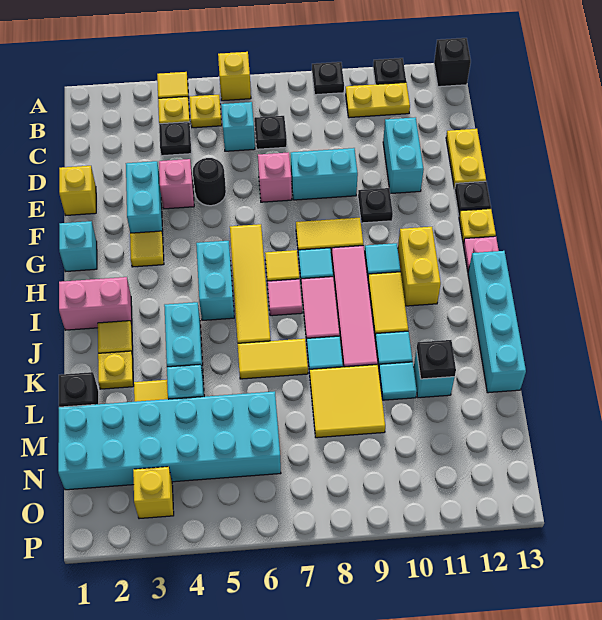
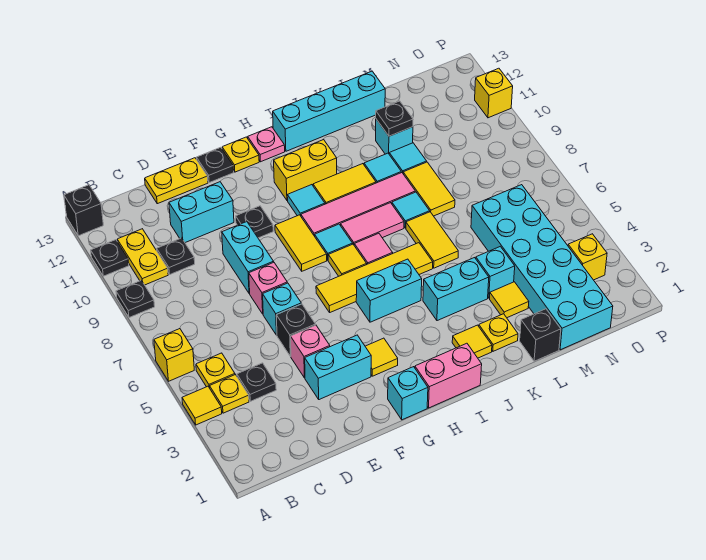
cyan brick C6 level 1 -> cyan brick E6 level 1
black plate C7 level 1 -> black plate C10 level 1
yellow brick E1 level 1 -> yellow brick P11 level 1
black round brick E5 level 1 -> black brick E5 level 1
pink brick I1:I2 level 1 -> pink brick H1:I1 level 1
yellow tile L8:M9 level 1 -> yellow tile L8:L9 level 1

